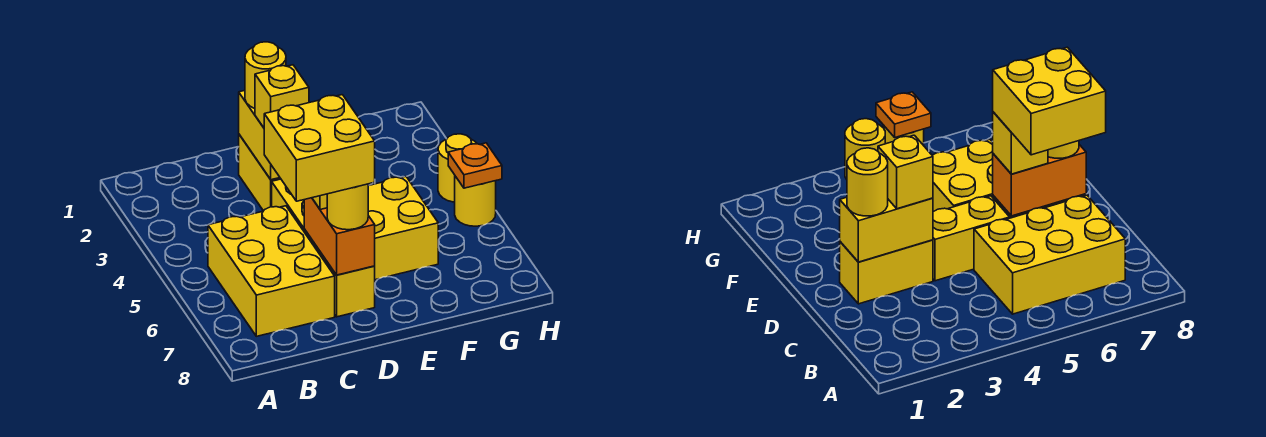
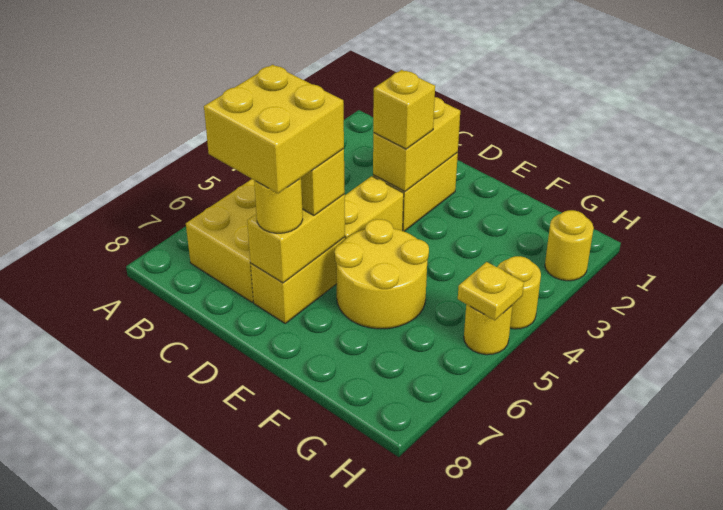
yellow round brick D2 level 3 -> yellow round brick H2 level 1
orange brick D6:D7 level 2 -> yellow brick D6:D7 level 2
yellow brick E5:F6 level 1 -> yellow round brick E5:F6 level 1
orange plate H5 level 2 -> yellow plate H5 level 2

